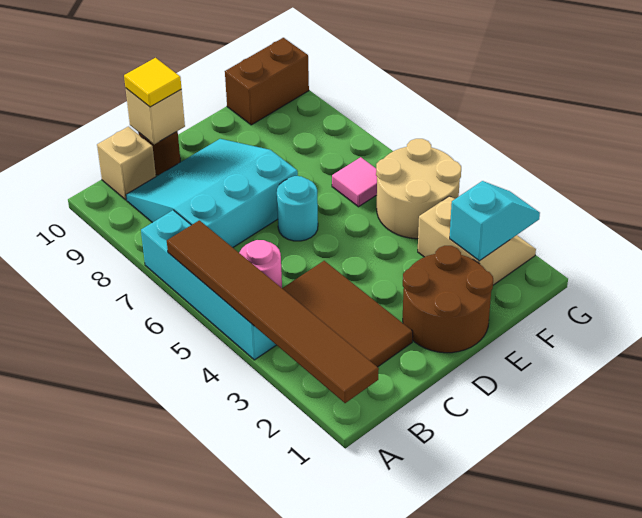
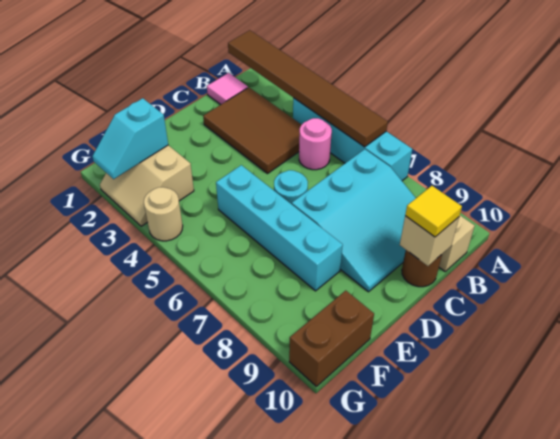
brown round brick D1:E2 level 1 -> none
none -> cyan brick E5:E8 level 1
tan round brick F4:G5 level 1 -> tan round brick G4 level 1
pink tile F6 level 1 -> pink tile B1 level 1

